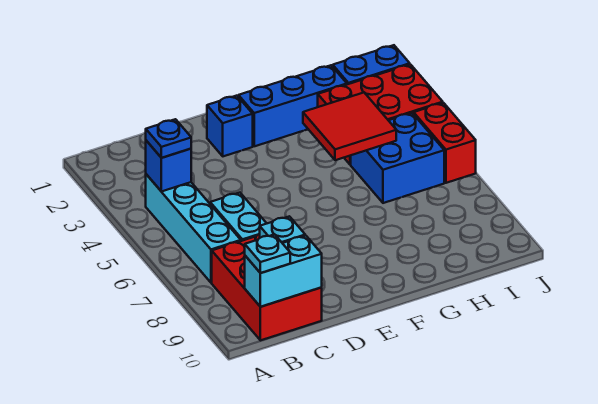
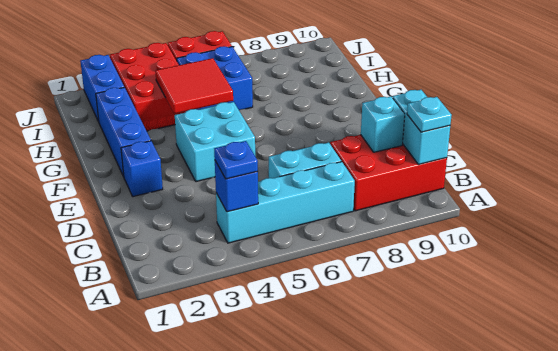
none -> cyan brick E4:F5 level 1

